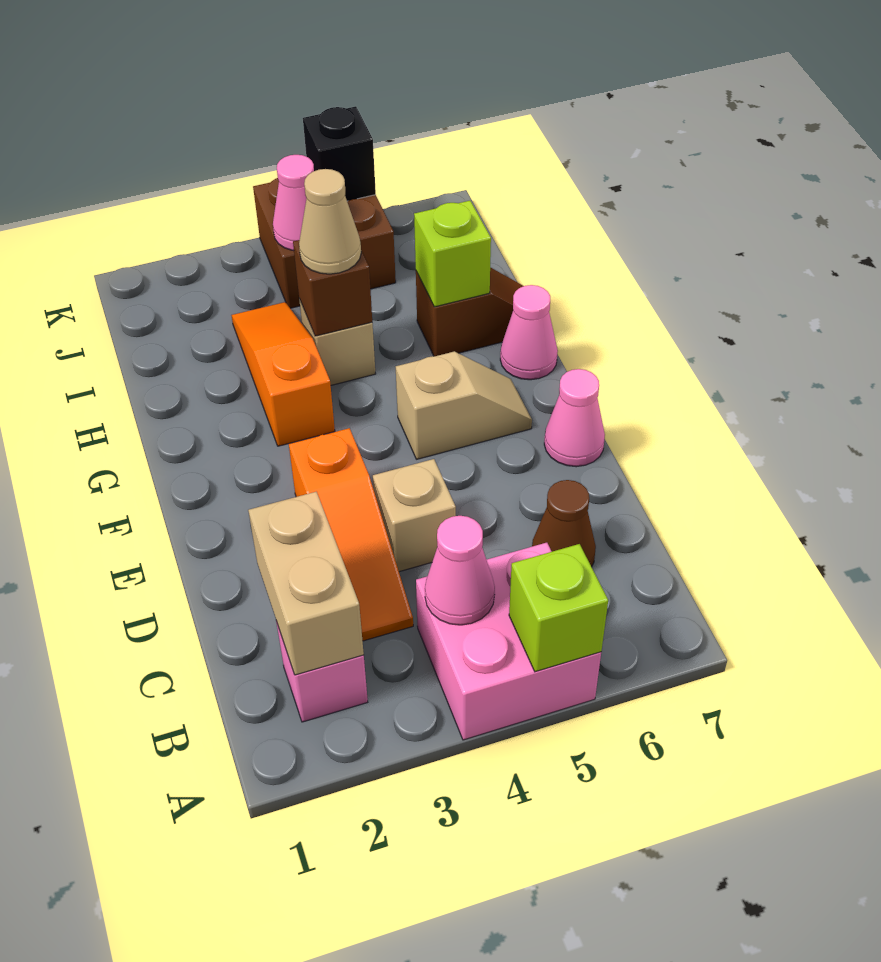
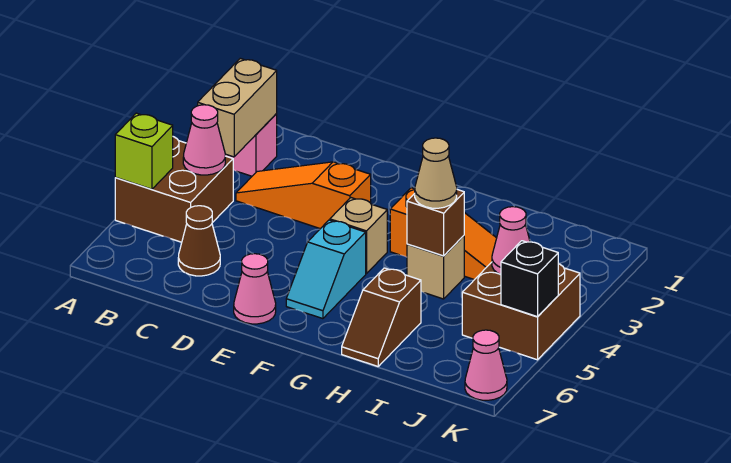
pink brick A4:B5 level 1 -> brown brick A4:B5 level 1
tan brick B2:C2 level 2 -> tan brick B2:B3 level 2
tan brick D4 level 1 -> tan brick F4 level 1
tan slope F5:F6 level 1 top 5 -> cyan slope F5:F6 level 1 top 5
pink cone G7 level 1 -> pink cone K7 level 1
lime brick H6 level 2 -> none

